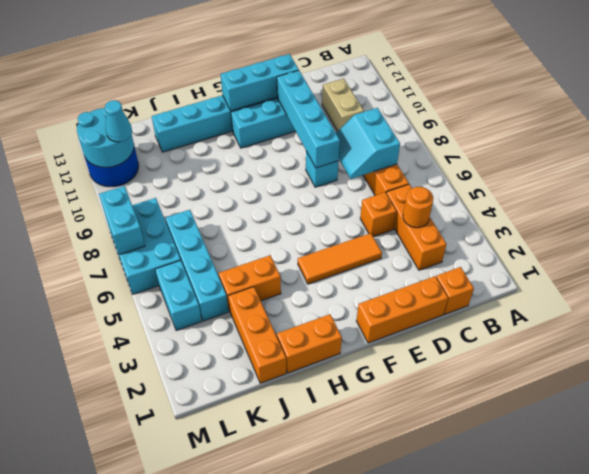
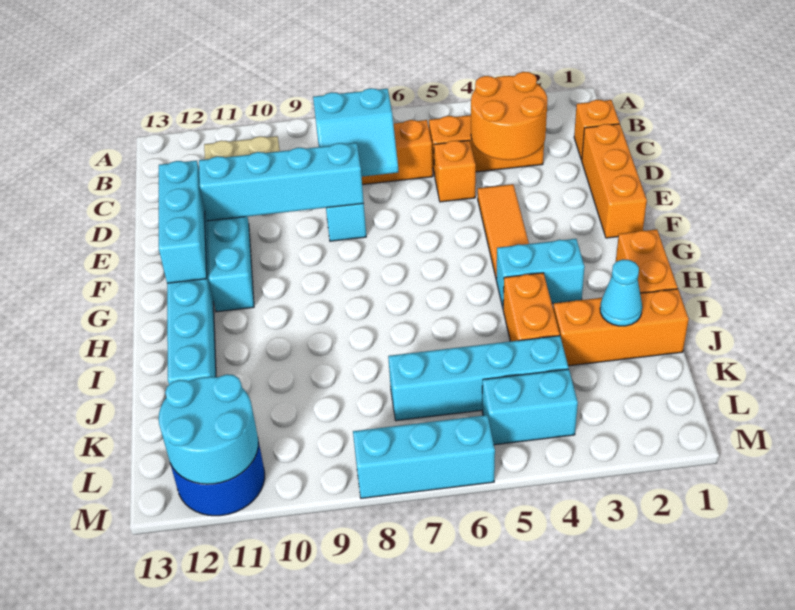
orange round brick C4 level 2 -> orange round brick C3:D4 level 2
cyan brick L6:M8 level 1 -> cyan brick M6:M8 level 1
cyan cone L11 level 3 -> cyan cone J2 level 2
cyan brick M7:M8 level 2 -> cyan brick H3:H4 level 1

